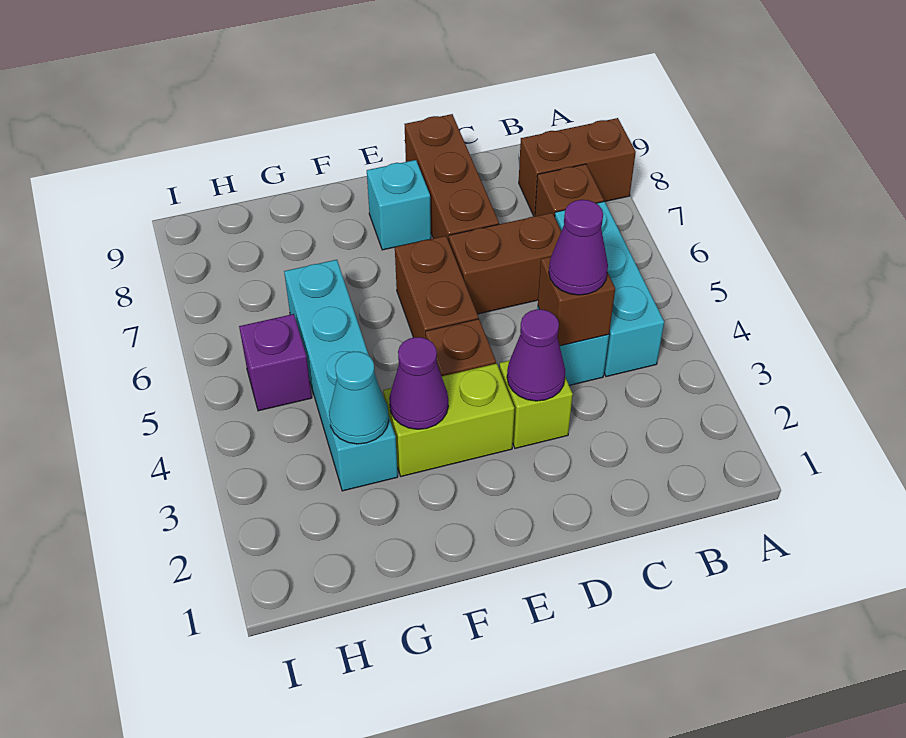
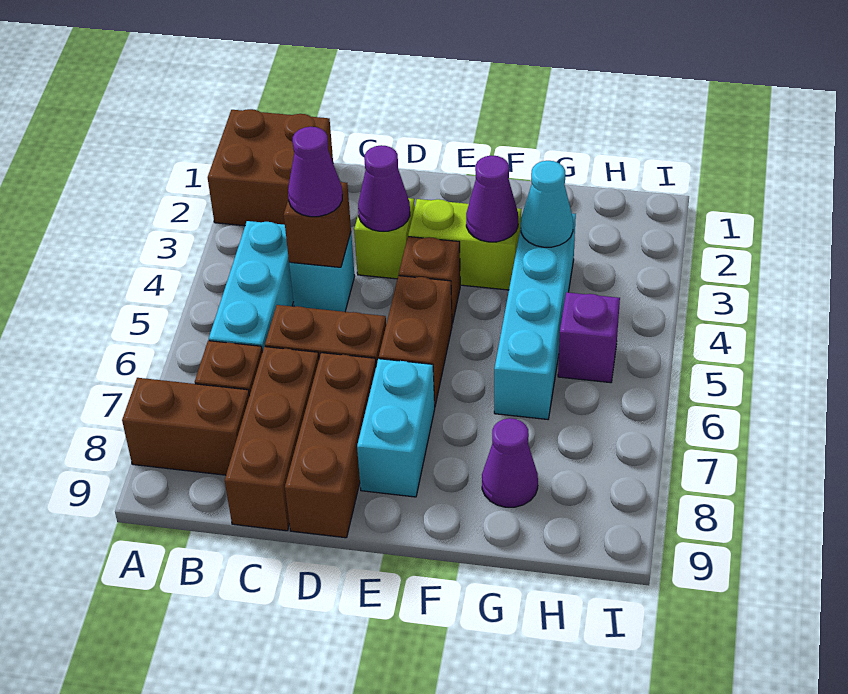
none -> brown brick A1:B2 level 1
none -> brown brick C7:C9 level 1
cyan brick E8 level 1 -> cyan brick E7:E8 level 1
none -> purple cone G8 level 1

